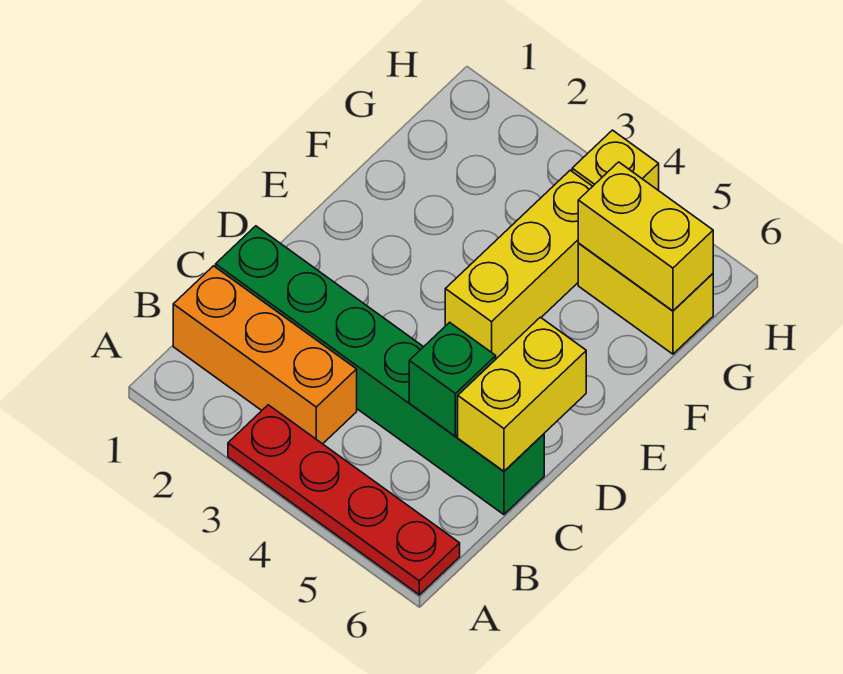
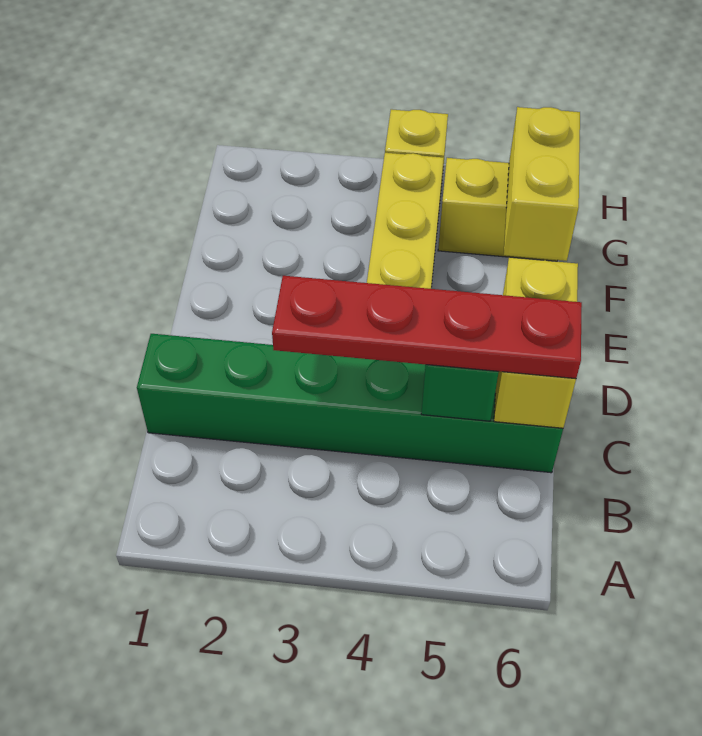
red plate A3:A6 level 1 -> red plate C3:C6 level 3
orange brick B1:B3 level 1 -> none
yellow brick G5:G6 level 2 -> yellow brick F6:G6 level 2

